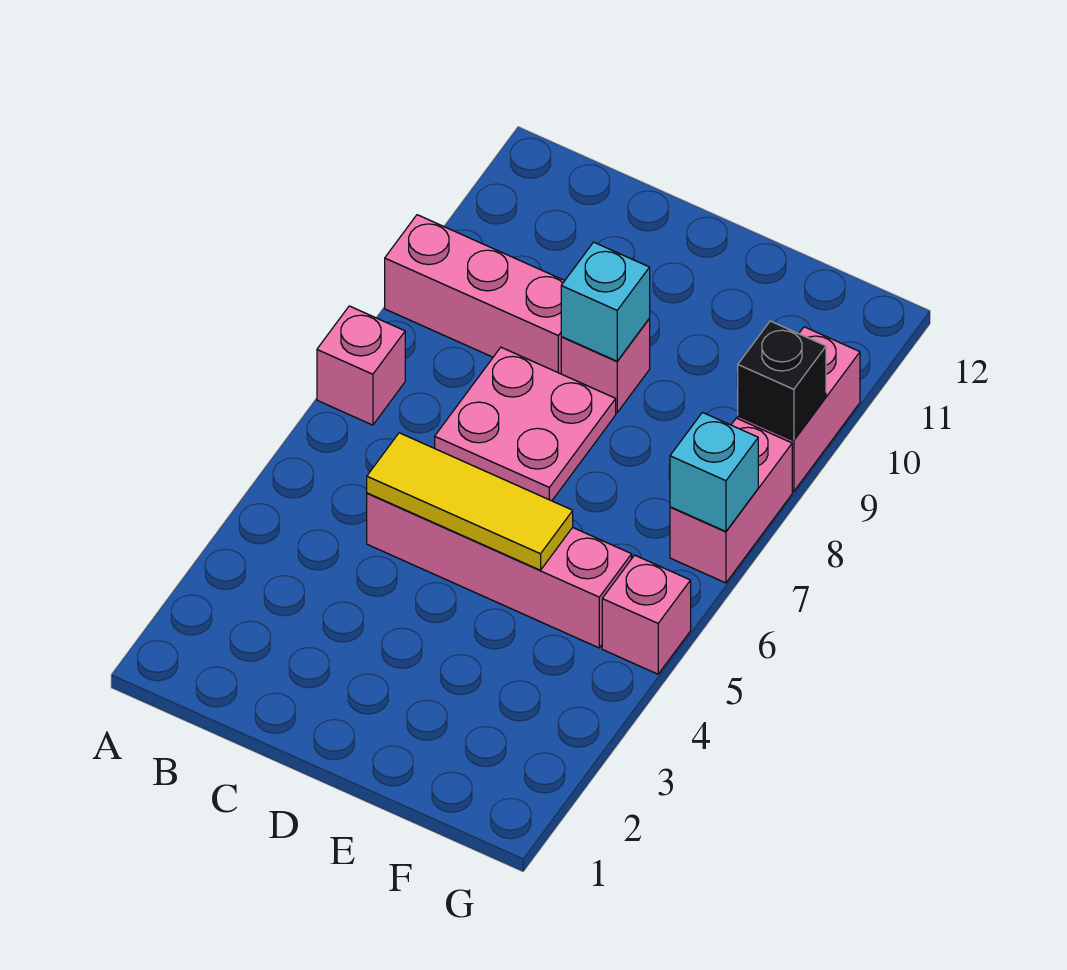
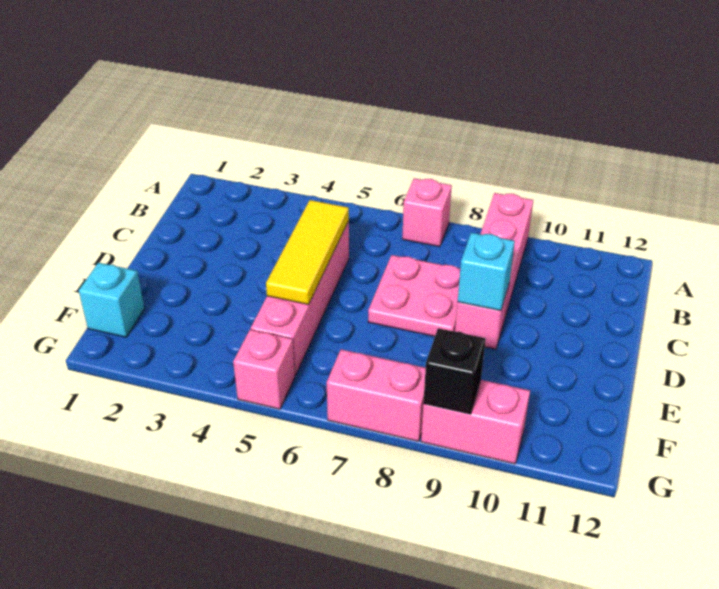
cyan brick G7 level 2 -> cyan brick F1 level 1

